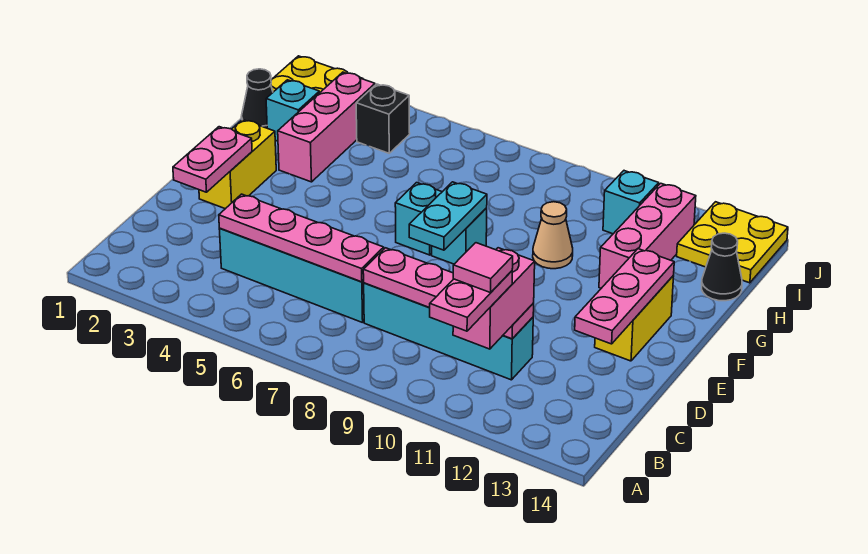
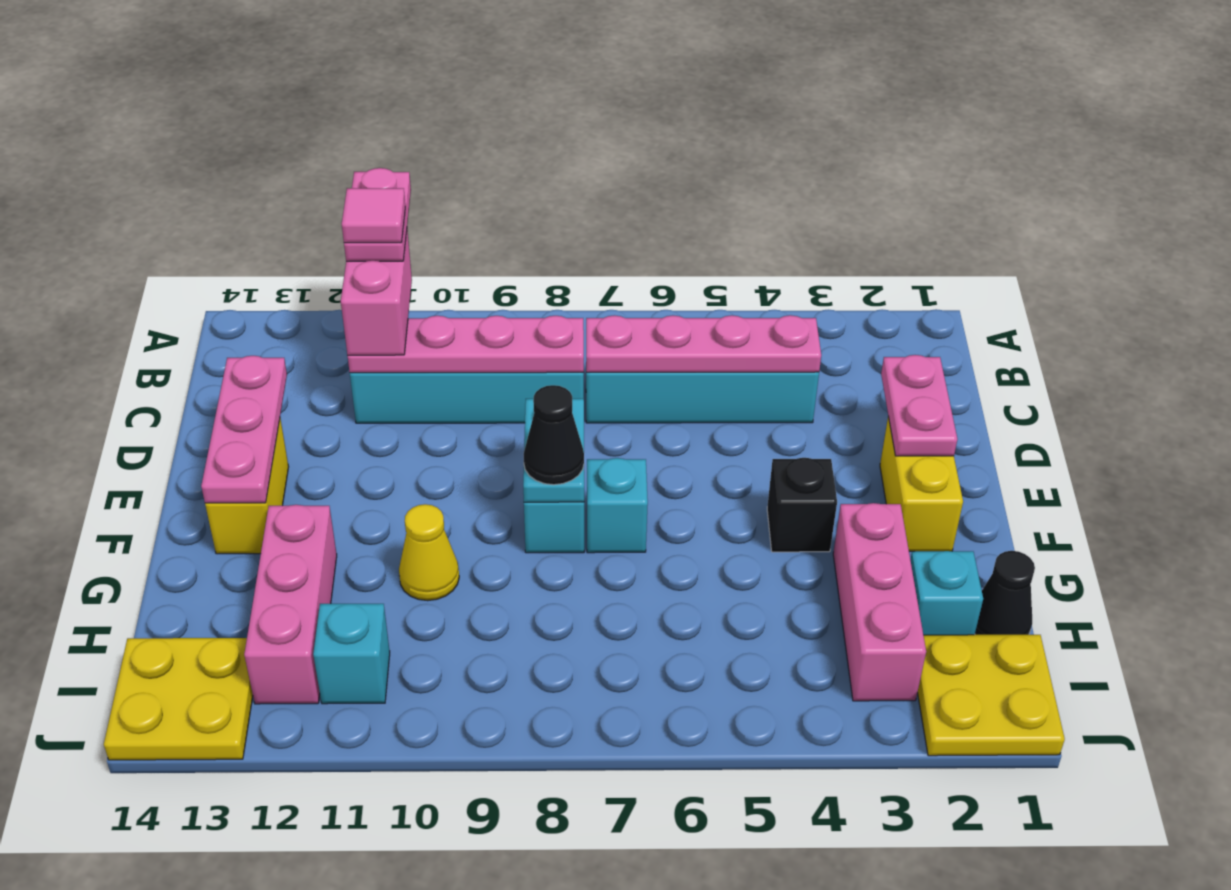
tan cone G10 level 1 -> yellow cone G10 level 1
black cone H14 level 1 -> black cone F8 level 3
black brick I4 level 1 -> black brick F4 level 1

